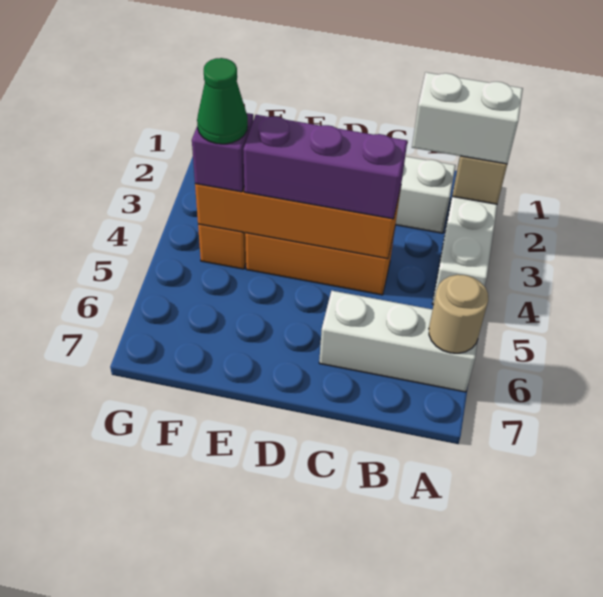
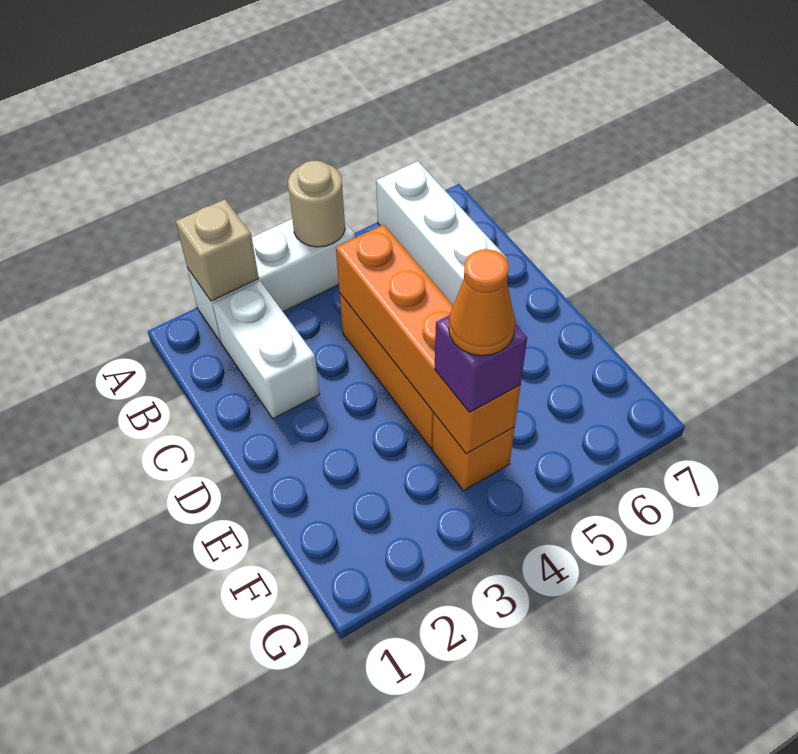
white brick A2:B2 level 3 -> none
tan round brick A6 level 2 -> tan round brick A4 level 2
purple brick C4:E4 level 3 -> none
green cone F4 level 4 -> orange cone F4 level 4

